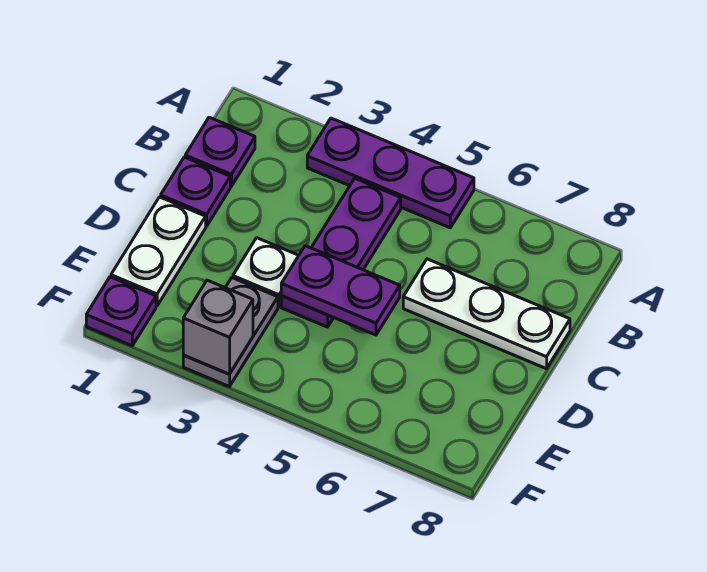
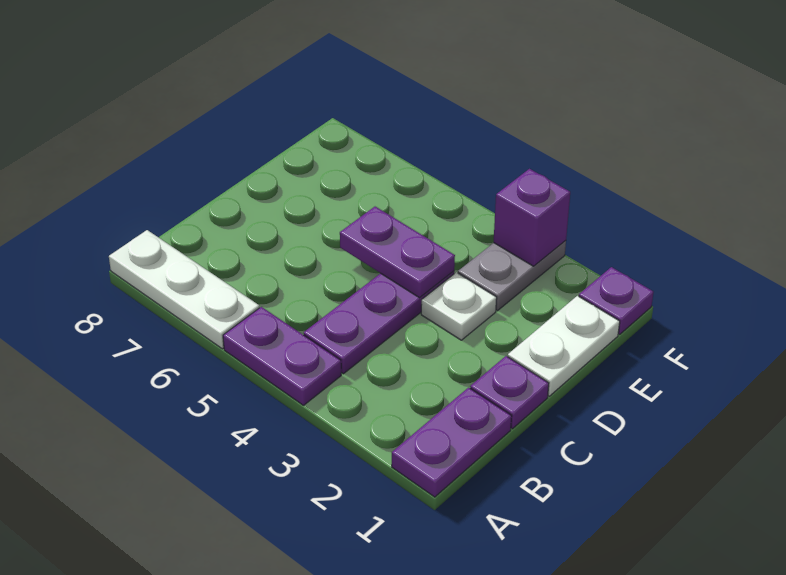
purple plate A3:A5 level 1 -> purple plate A4:A5 level 1
purple plate B1 level 1 -> purple plate A1:B1 level 1
white plate C6:C8 level 1 -> white plate A6:A8 level 1
grey brick F3 level 2 -> purple brick F3 level 2

